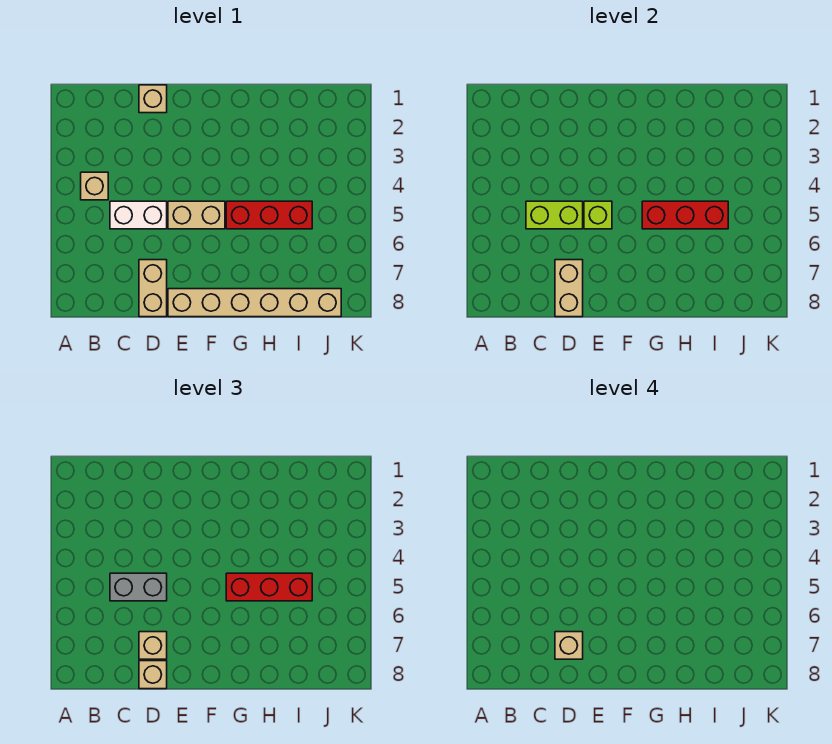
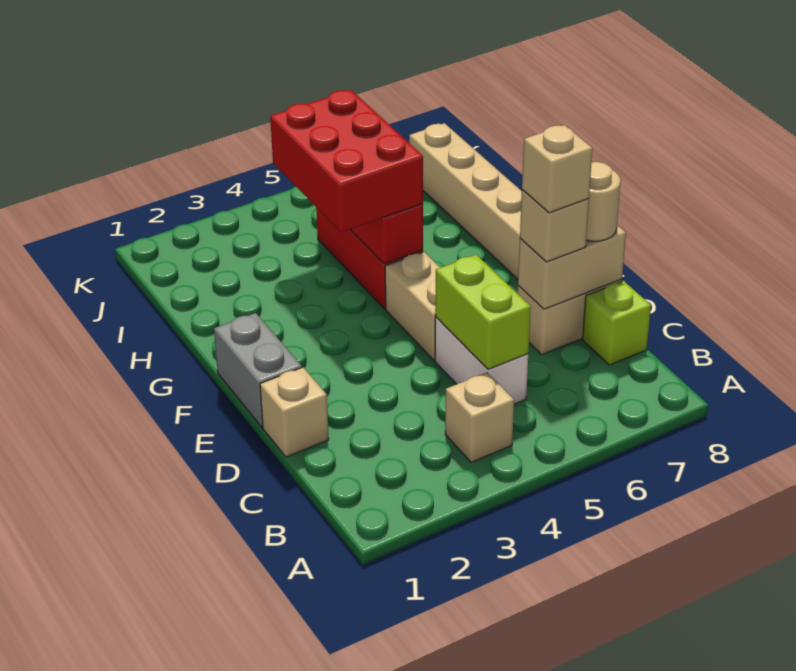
grey brick C5:D5 level 3 -> grey brick E1:F1 level 1
tan brick D8 level 3 -> tan round brick D8 level 3
lime brick E5 level 2 -> lime brick C8 level 1
red brick G5:I5 level 3 -> red brick G4:I5 level 3

